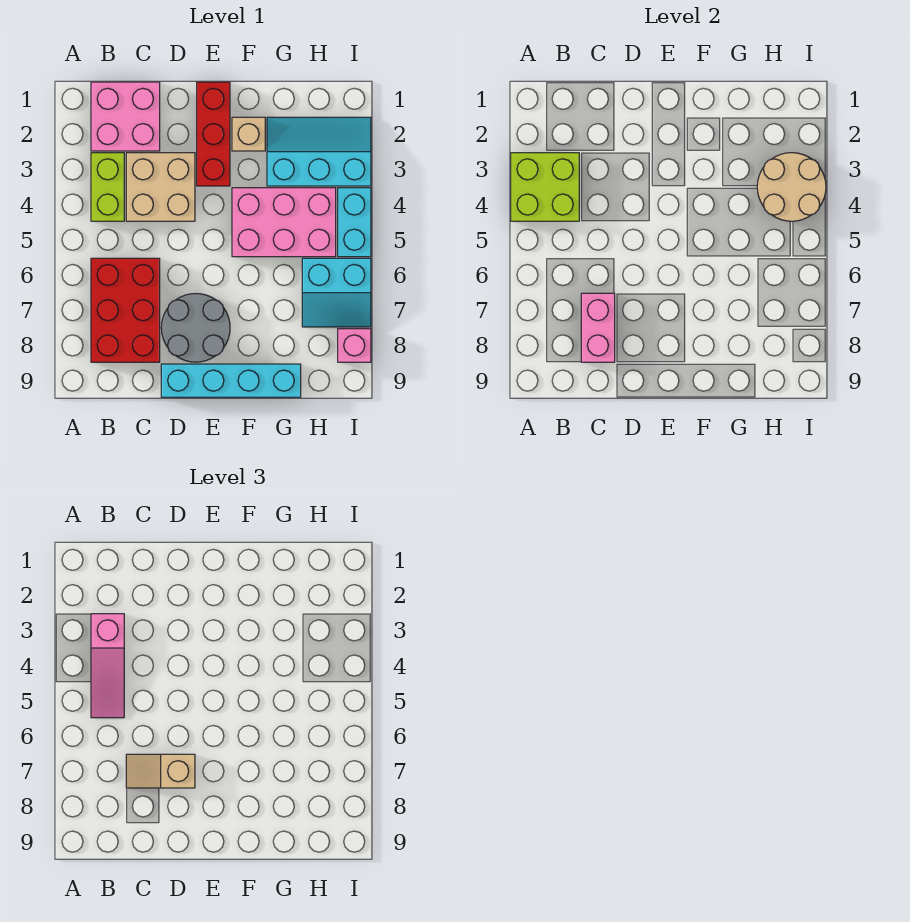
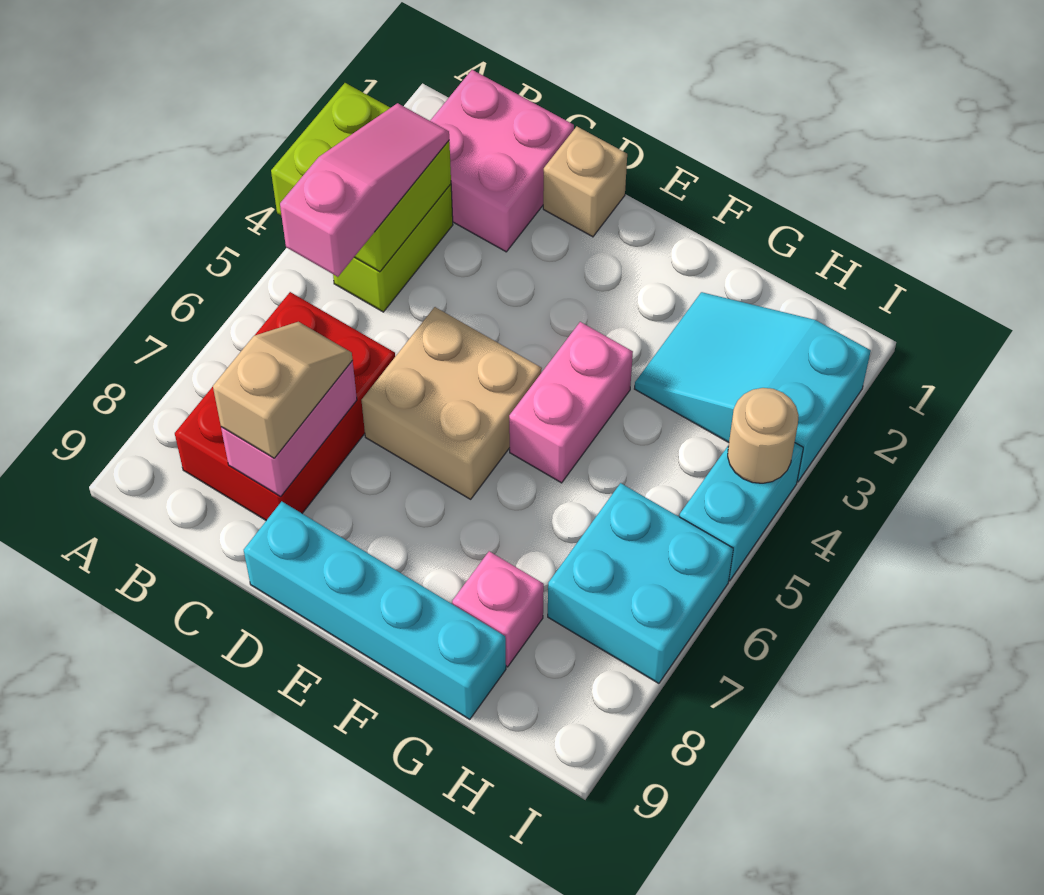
pink slope B3:B5 level 3 top 3 -> pink slope B3:B5 level 3 top 5
tan brick C3:D4 level 1 -> tan brick D5:E6 level 1
tan slope C7:D7 level 3 top D -> tan slope C7:C8 level 3 top 8
grey round brick D7:E8 level 1 -> none
red brick E1:E3 level 1 -> none
tan brick F2 level 1 -> tan brick D1 level 1
pink brick F4:H5 level 1 -> pink brick F4:F5 level 1
cyan slope G2:I3 level 1 top 3 -> cyan slope G2:I3 level 1 top I
tan round brick H3:I4 level 2 -> tan round brick I4 level 2
cyan slope H6:I7 level 1 top 6 -> cyan brick H6:I7 level 1
pink brick I8 level 1 -> pink brick G8 level 1

